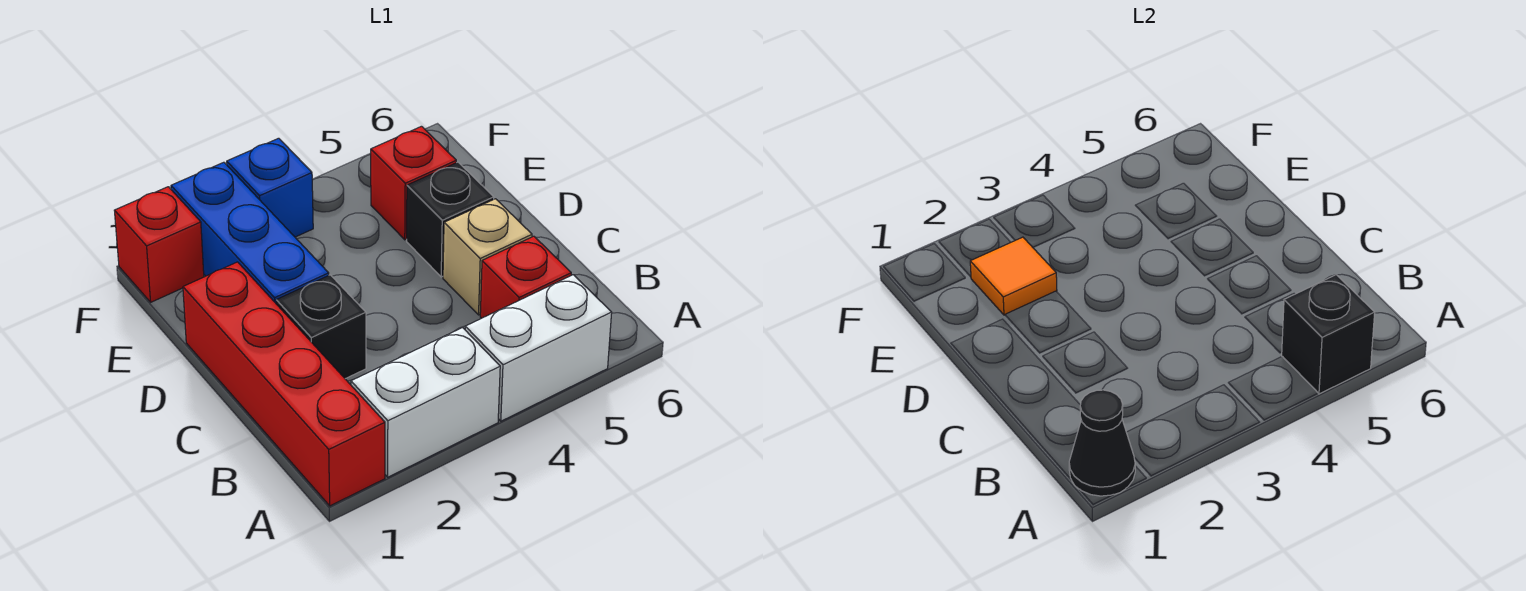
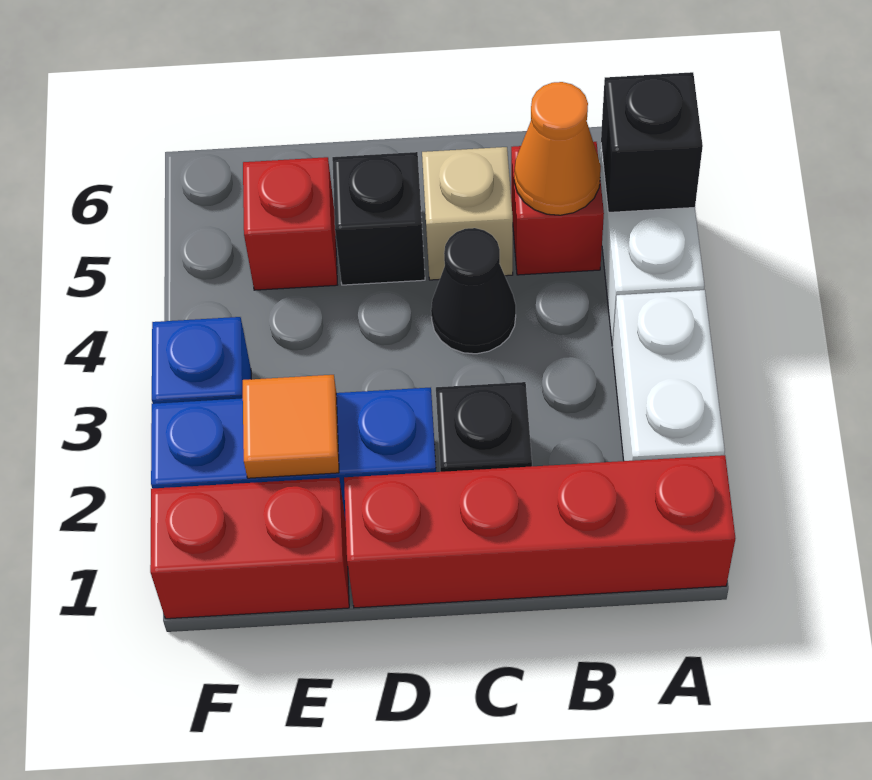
black cone A1 level 2 -> black cone C4 level 1
none -> orange cone B5 level 2
red brick F1 level 1 -> red brick E1:F1 level 1

